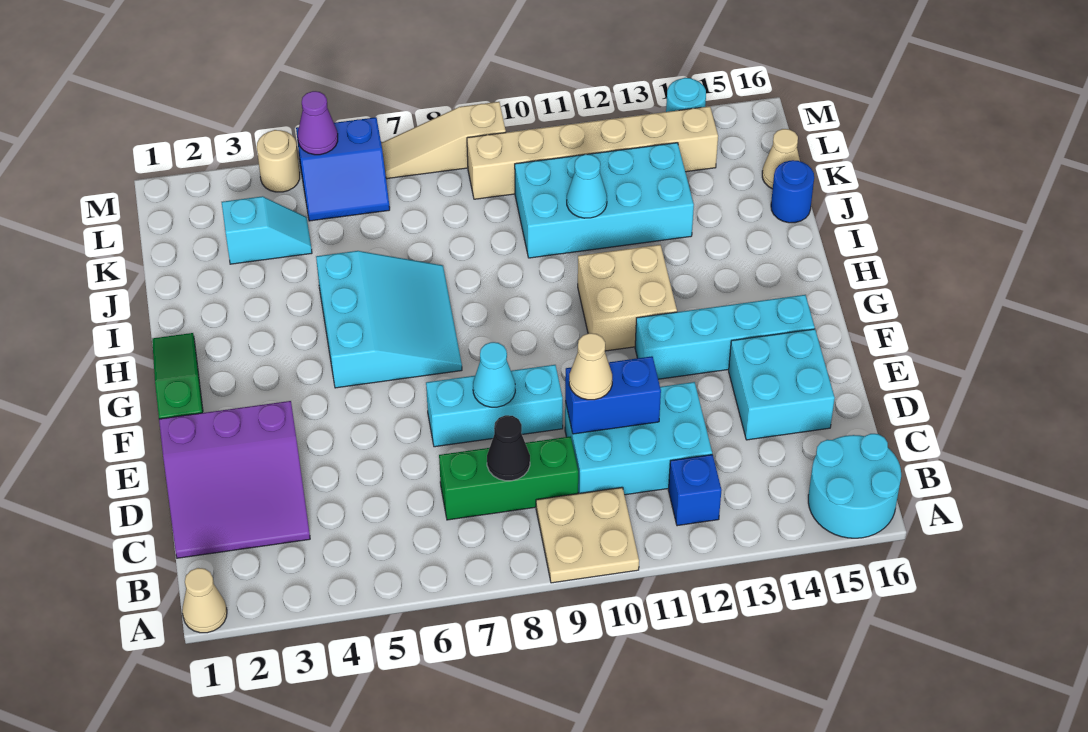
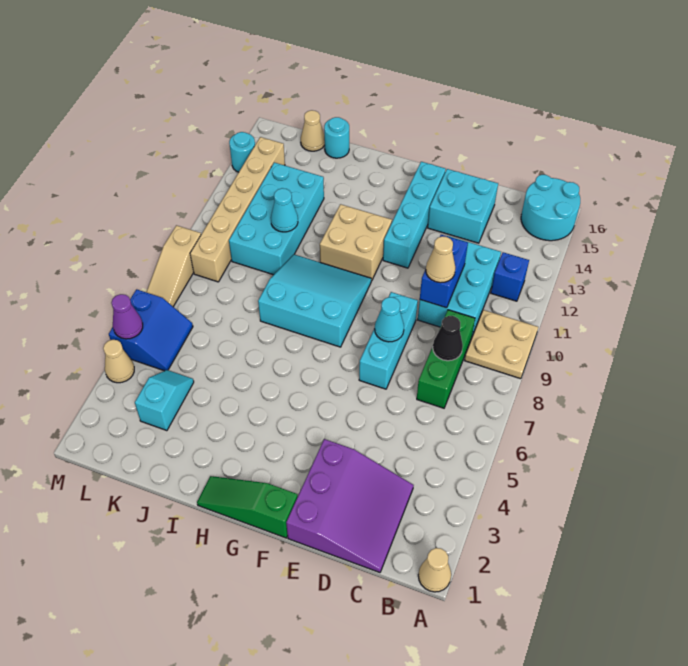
cyan slope G5:I7 level 1 top 5 -> cyan slope G8:I10 level 1 top 8
blue round brick J16 level 1 -> cyan round brick J16 level 1
tan round brick M4 level 1 -> tan cone M4 level 1

